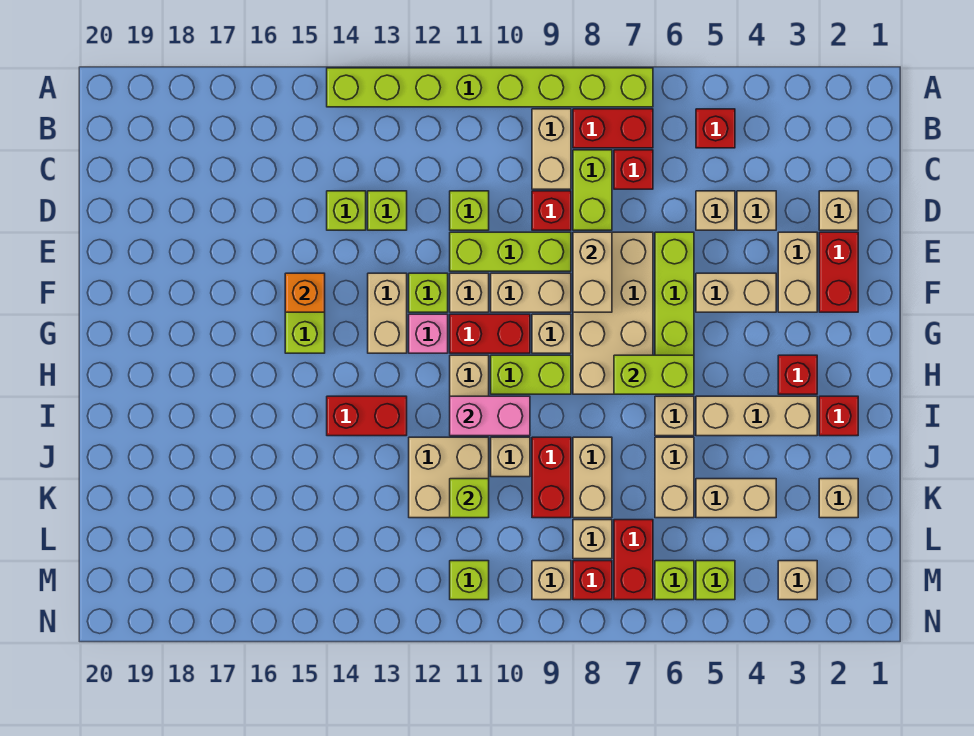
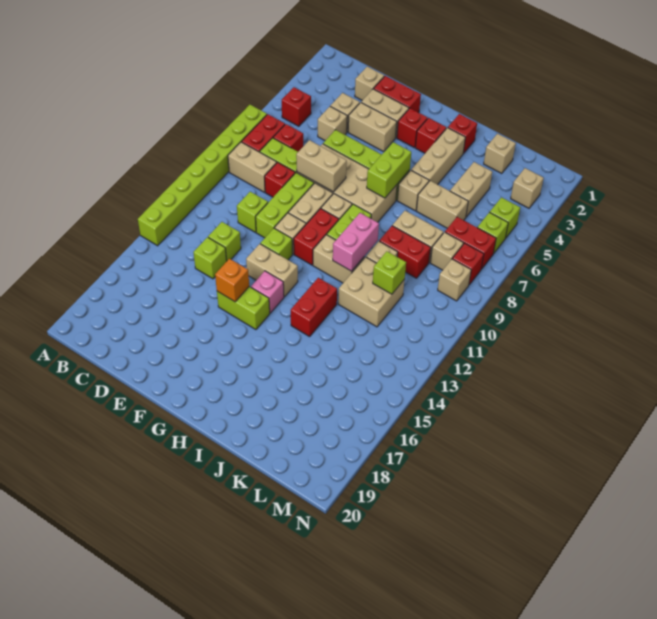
tan brick F4:F5 level 1 -> tan brick E4:F4 level 1
none -> red brick G3 level 1
pink brick G12 level 1 -> pink brick G14 level 1
lime brick M11 level 1 -> none

